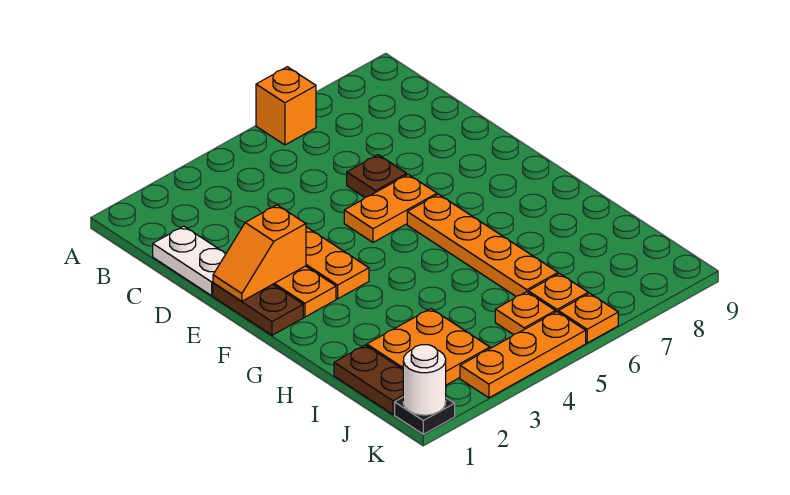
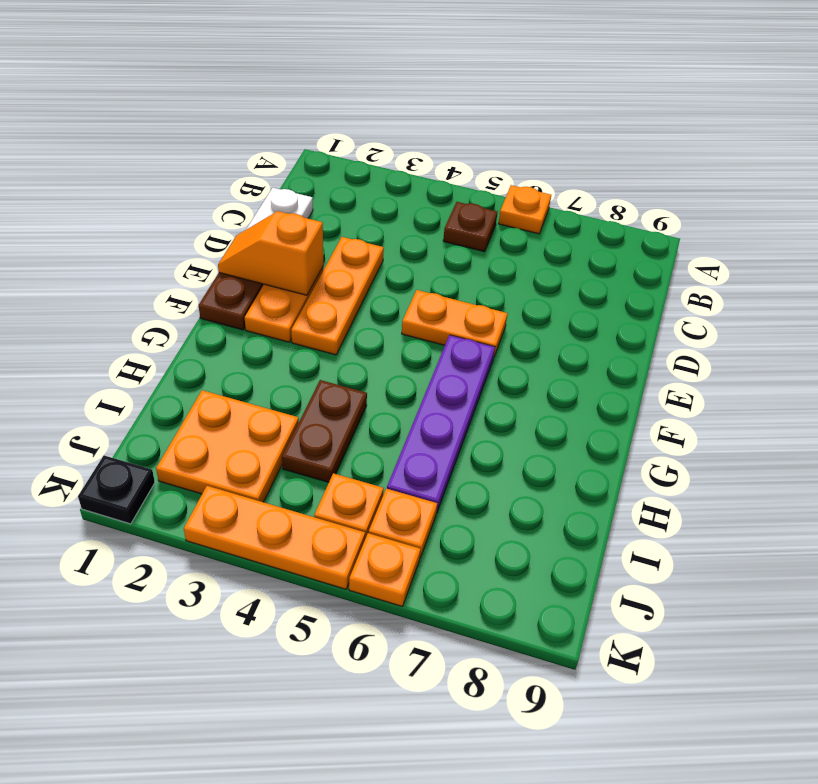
orange brick A6 level 1 -> orange plate A6 level 1
brown plate D6 level 1 -> brown plate B5 level 1
orange plate F6:I6 level 1 -> purple plate F6:I6 level 1
brown plate I1:J1 level 1 -> brown plate H4:I4 level 1
white round brick K1 level 2 -> none

